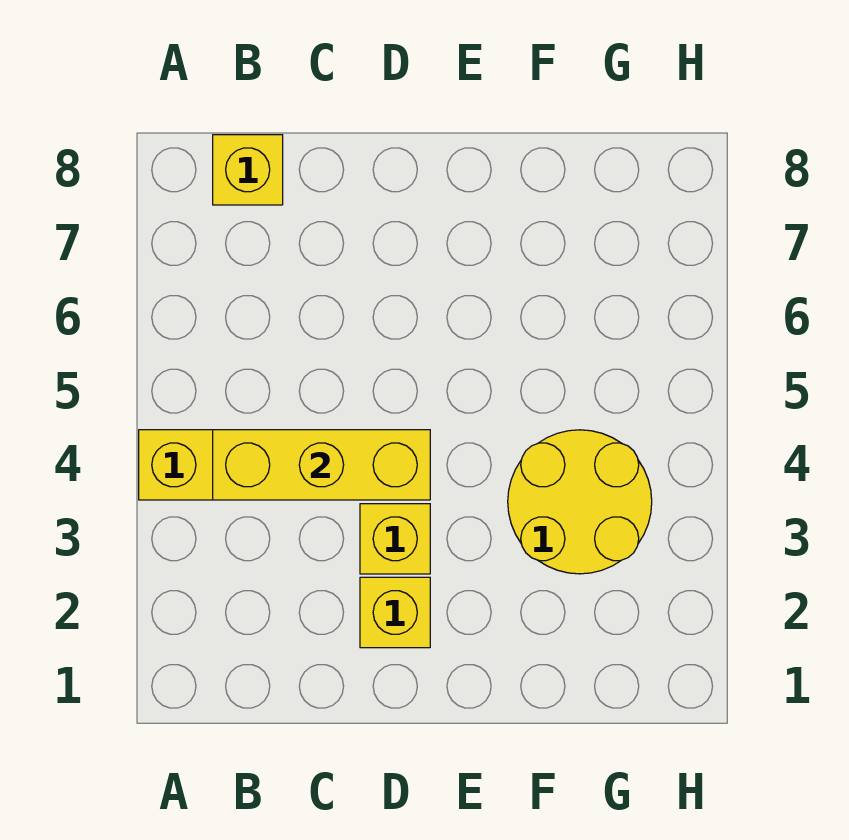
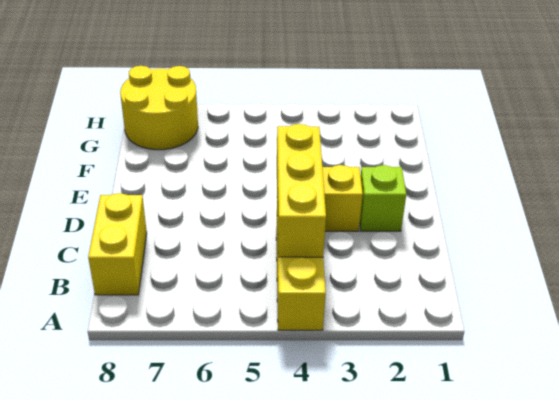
yellow brick B8 level 1 -> yellow brick B8:C8 level 1
yellow brick D2 level 1 -> lime brick D2 level 1
yellow round brick F3:G4 level 1 -> yellow round brick G7:H8 level 1

